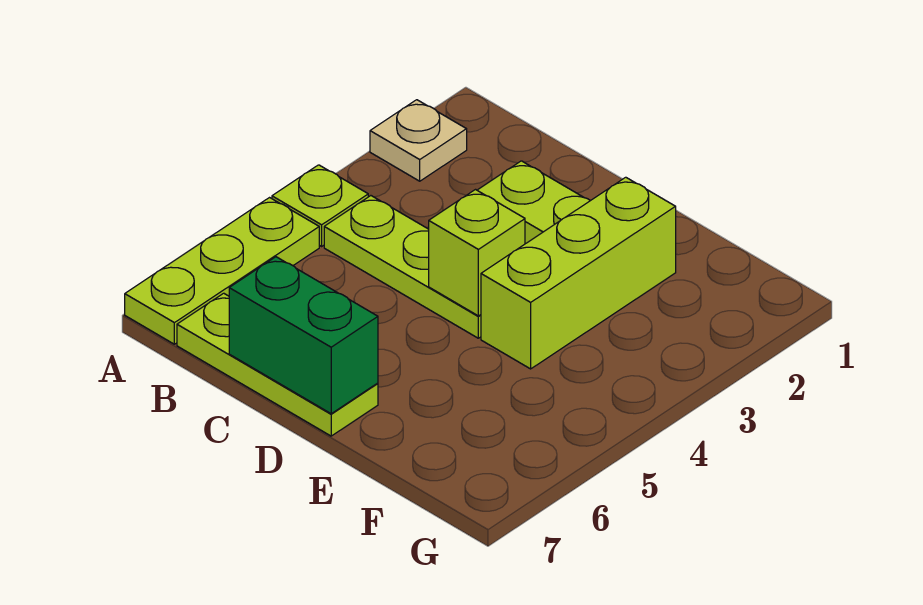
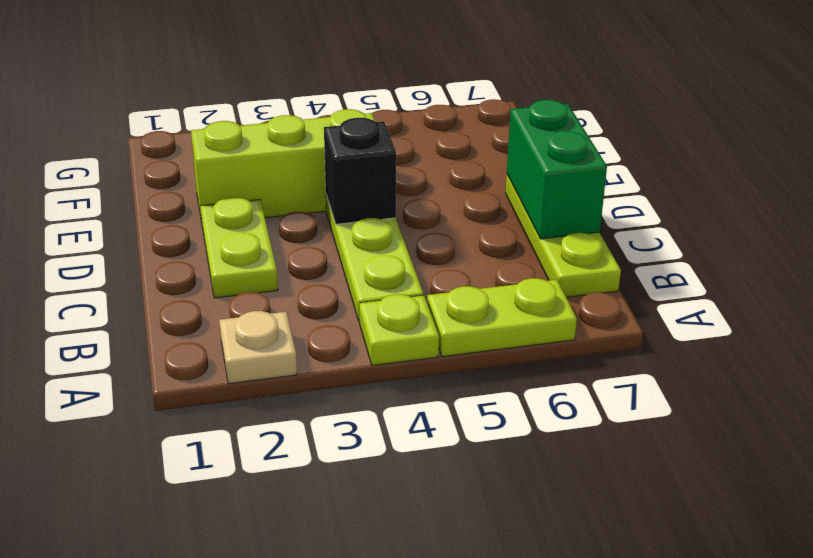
lime plate A5:A7 level 1 -> lime plate A5:A6 level 1
lime brick D4 level 2 -> black brick D4 level 2

